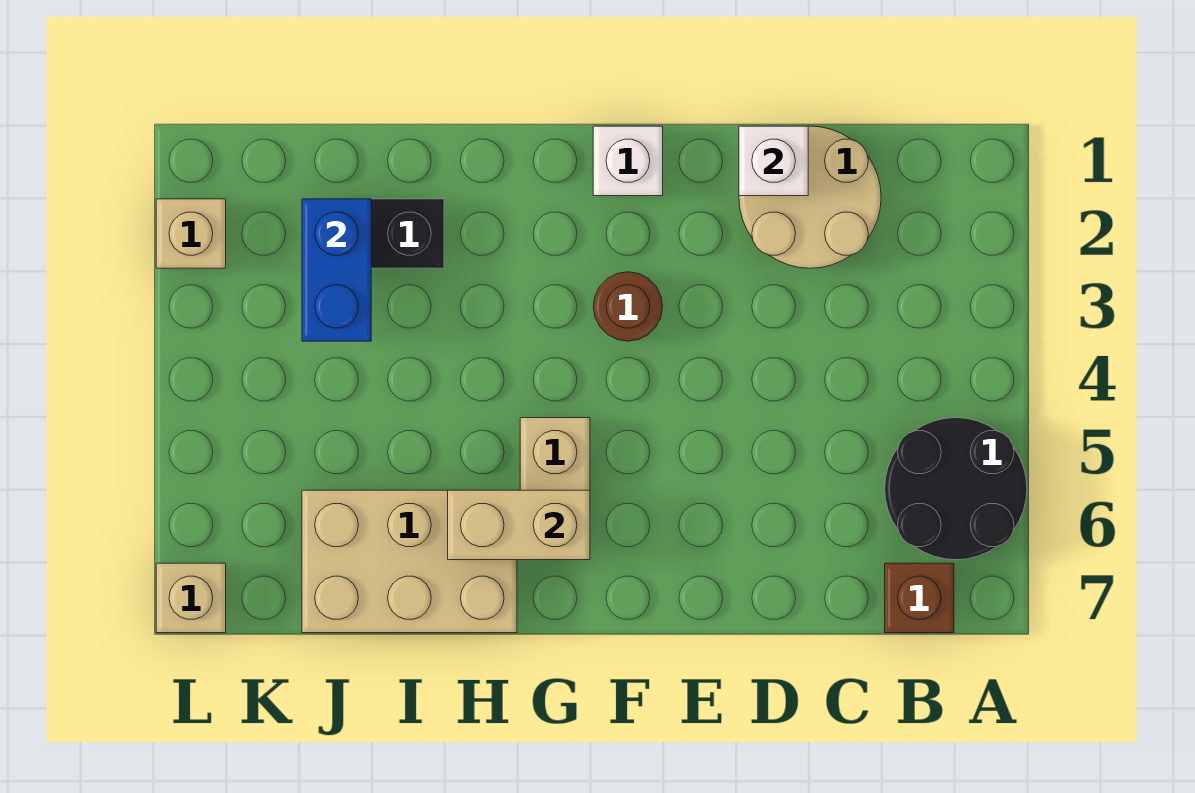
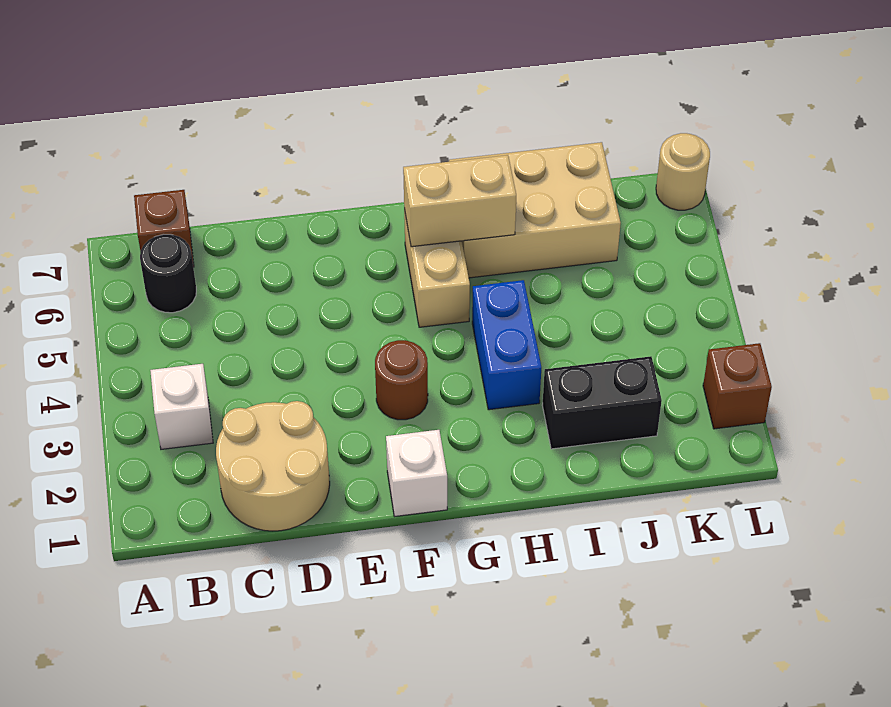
black round brick A5:B6 level 1 -> black round brick B6 level 1
white brick D1 level 2 -> white brick B3 level 1
blue brick J2:J3 level 2 -> blue brick H3:H4 level 1
tan brick L2 level 1 -> brown brick L2 level 1
tan brick L7 level 1 -> tan round brick L7 level 1

